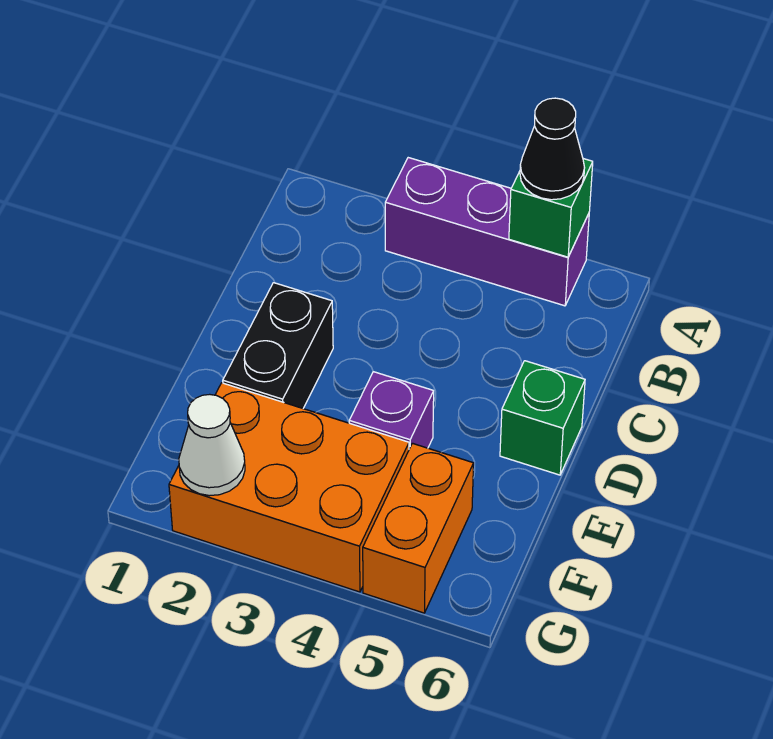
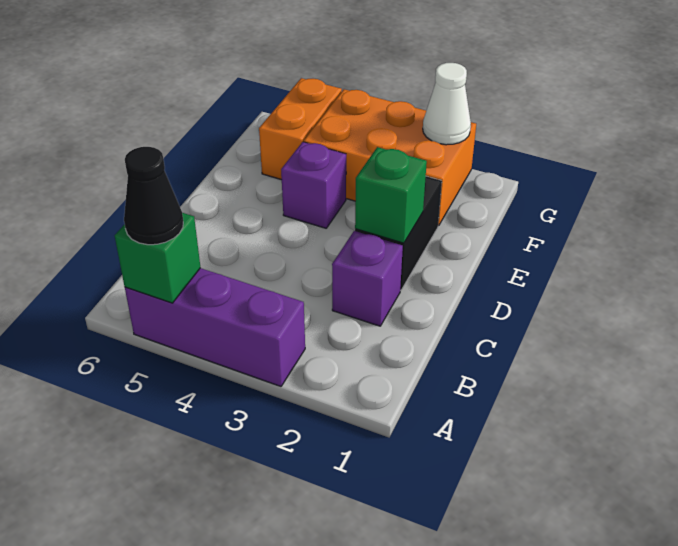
none -> purple brick C2 level 1
green brick D6 level 1 -> green brick D2 level 2

